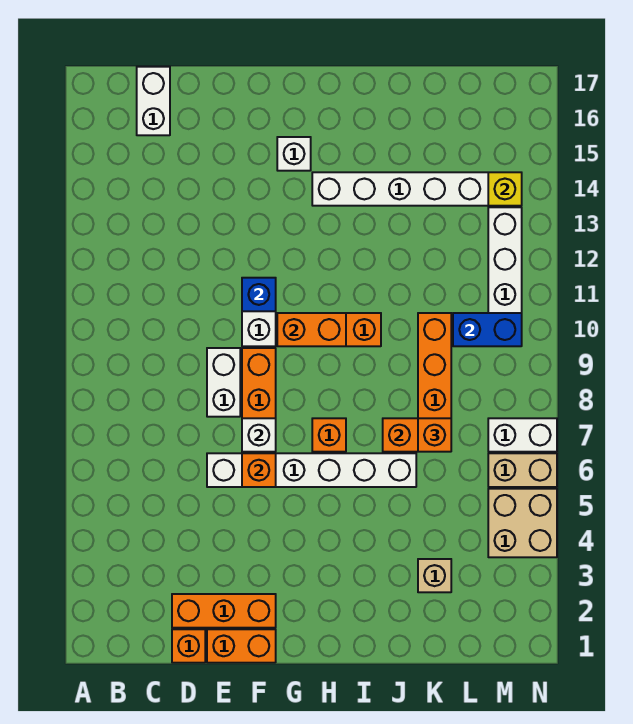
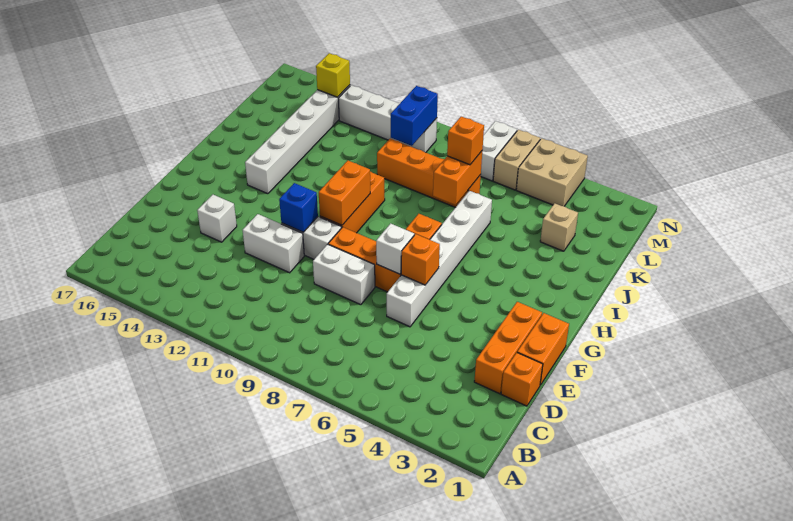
white brick C16:C17 level 1 -> white brick E11:E12 level 1
white brick G15 level 1 -> white brick E14 level 1

